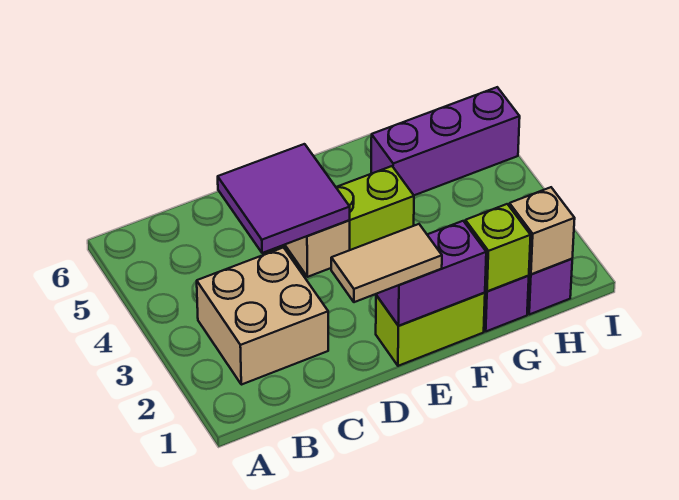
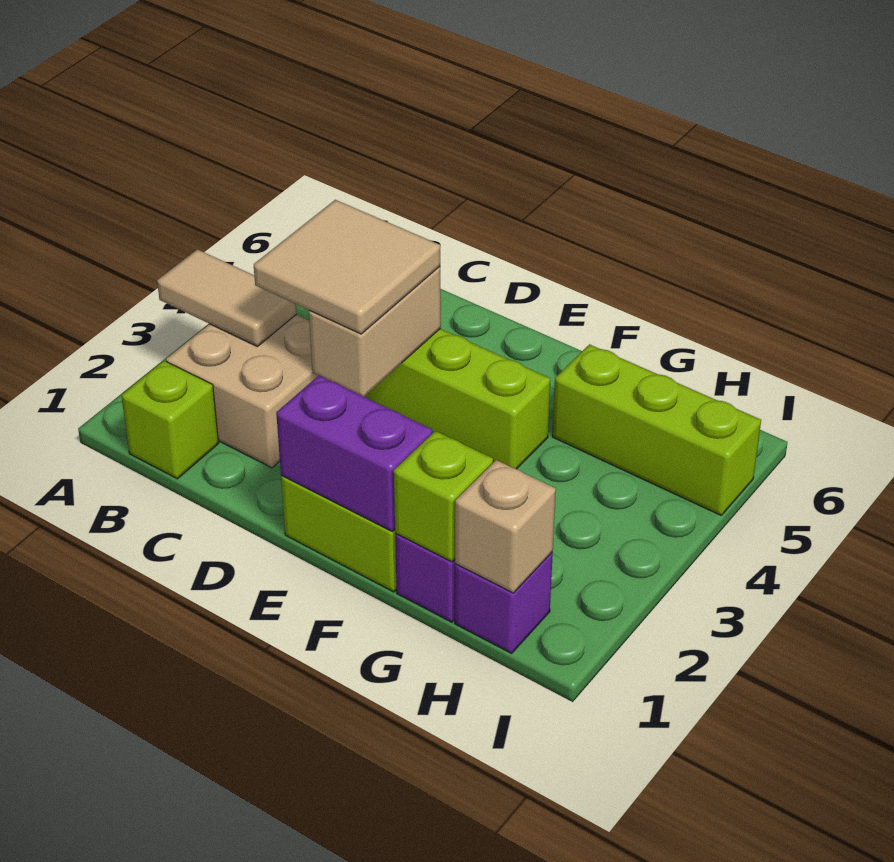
none -> lime brick B1 level 1
purple tile C3:D4 level 3 -> tan tile C3:D4 level 3
tan tile D1:E1 level 3 -> tan tile A3:B3 level 2
purple brick G5:I5 level 1 -> lime brick G5:I5 level 1

